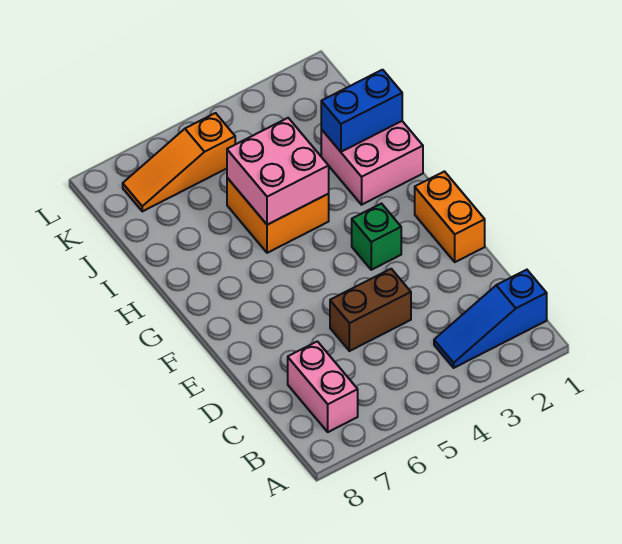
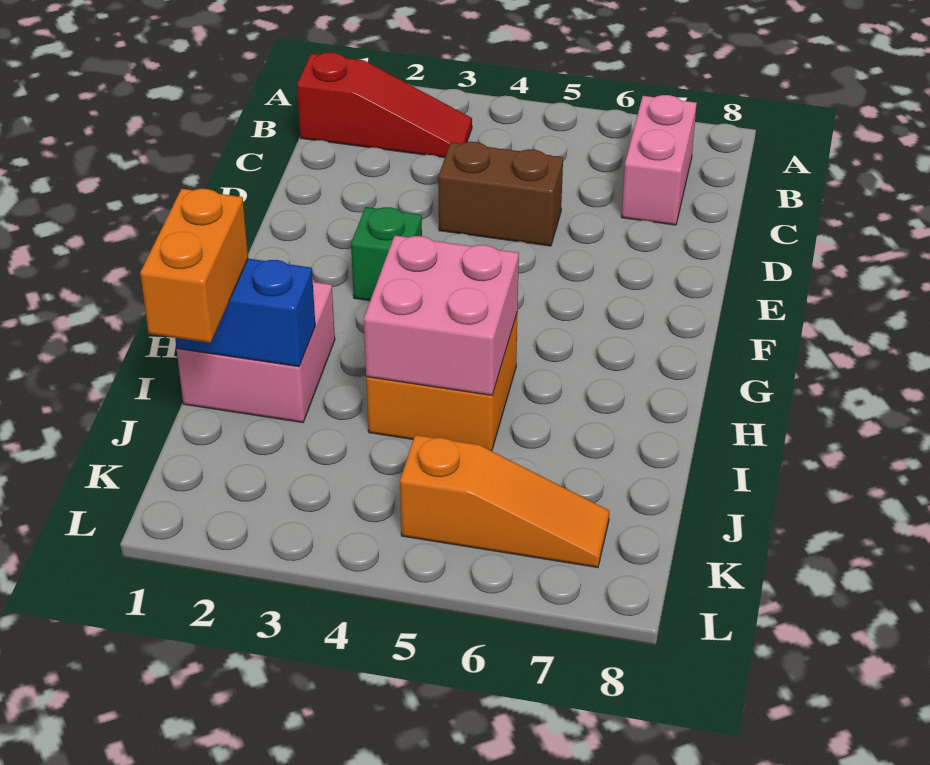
blue slope B1:B3 level 1 top 1 -> red slope B1:B3 level 1 top 1
orange brick E1:F1 level 1 -> orange brick I1:J1 level 3

